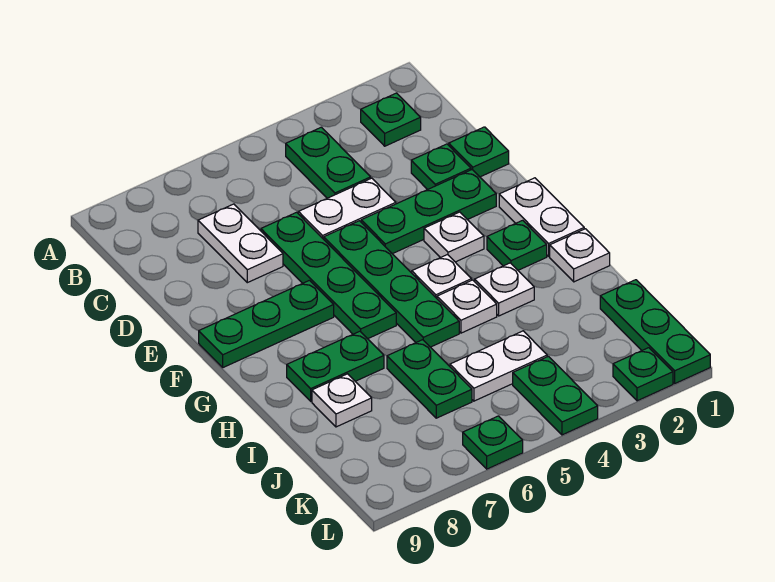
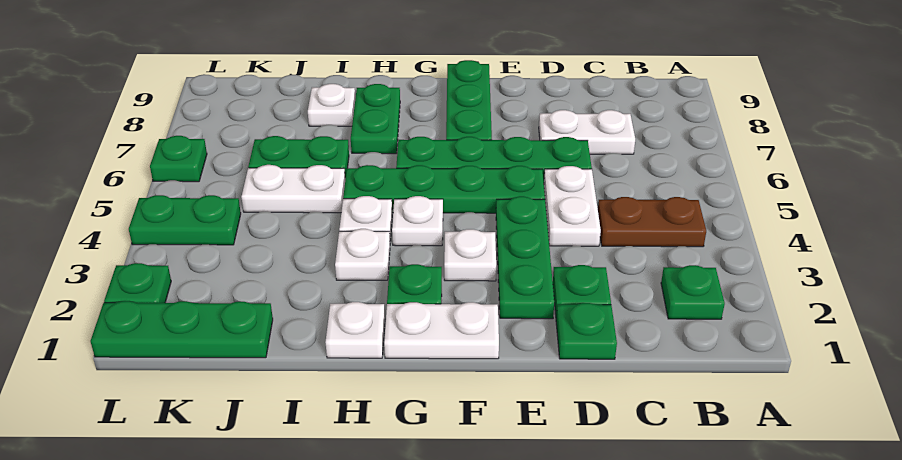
green plate B4:C4 level 1 -> brown plate B4:C4 level 1
white plate J4:J5 level 1 -> white plate I5:J5 level 1

